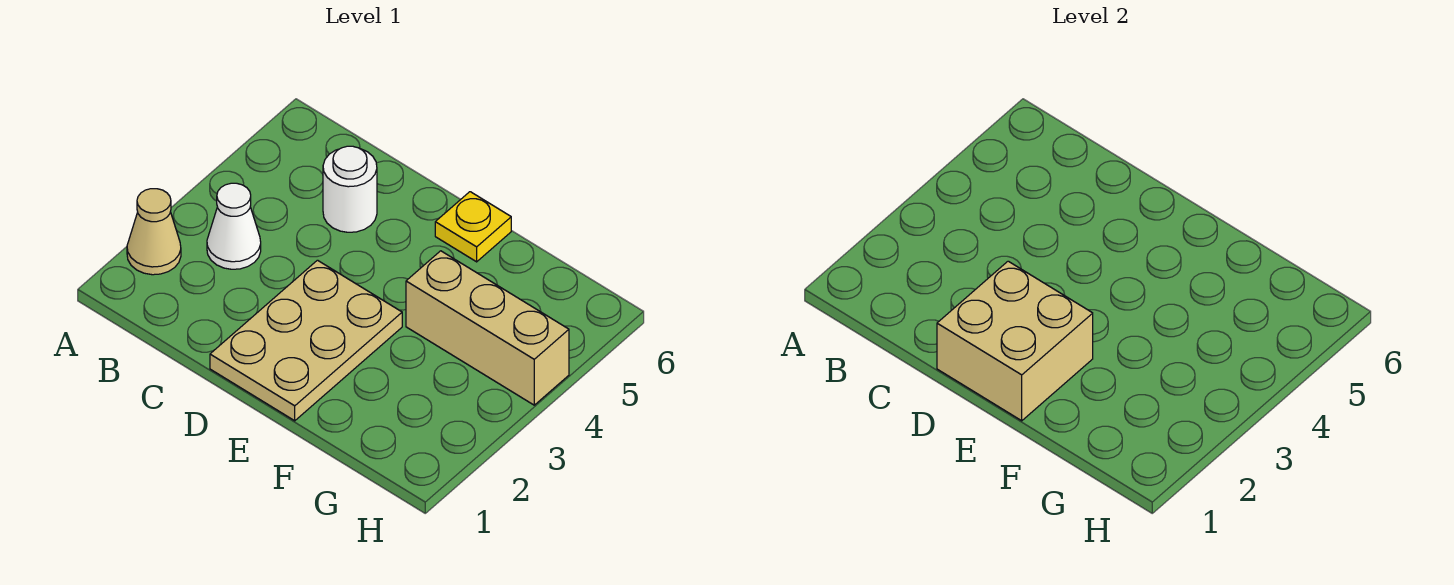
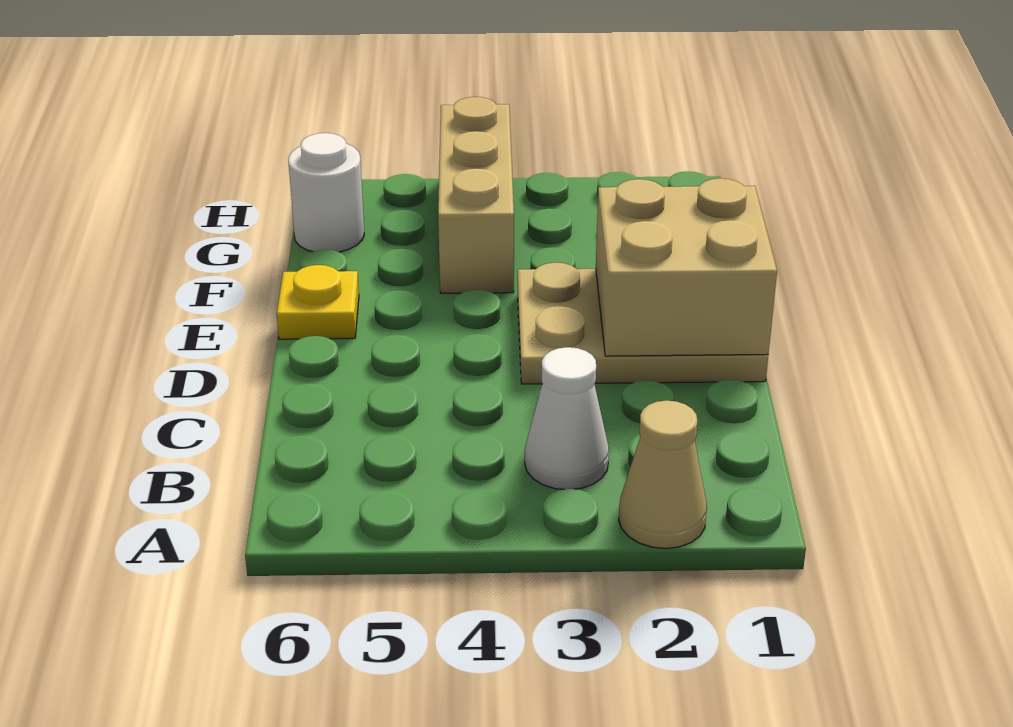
white round brick C5 level 1 -> white round brick G6 level 1

